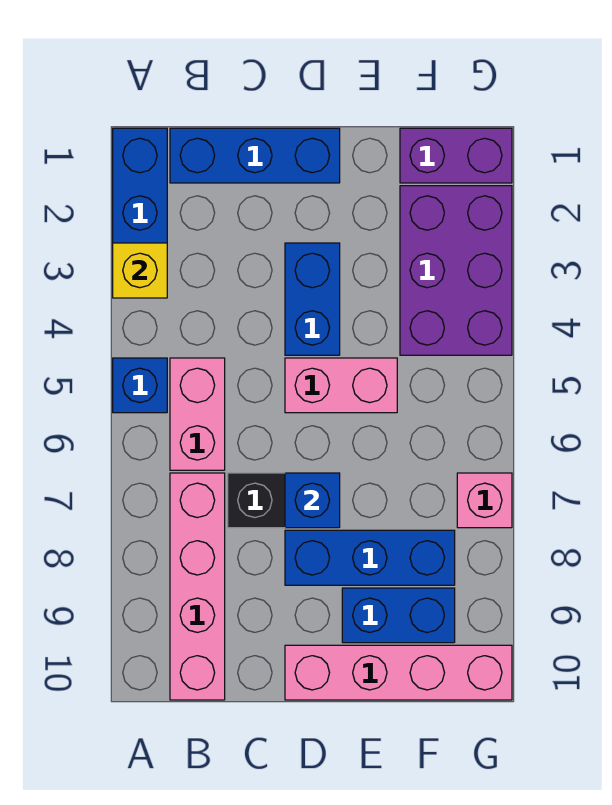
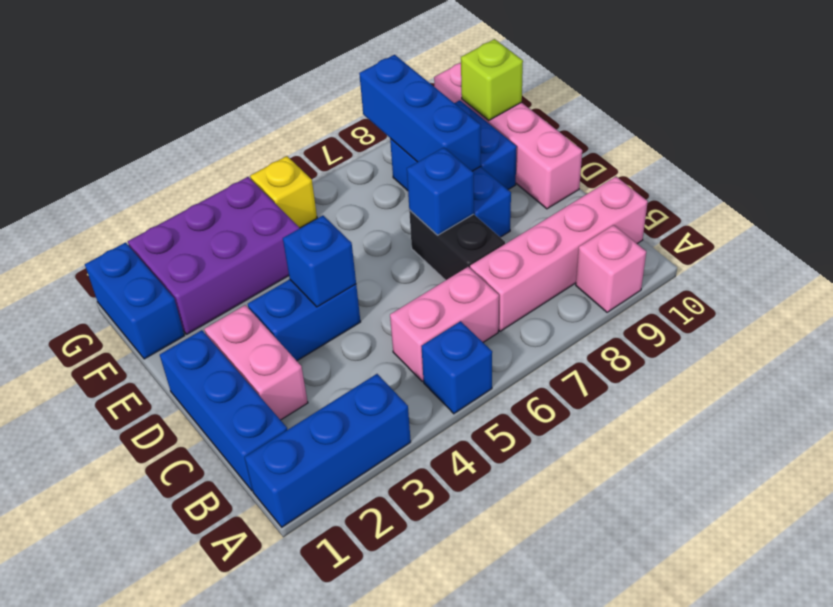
yellow brick A3 level 2 -> yellow brick G5 level 1
none -> blue brick D4 level 2
pink brick D5:E5 level 1 -> pink brick C2:D2 level 1
none -> blue brick E8:G8 level 2
purple brick F1:G1 level 1 -> blue brick F1:G1 level 1
none -> lime brick F10 level 2
pink brick G7 level 1 -> pink brick A9 level 1

